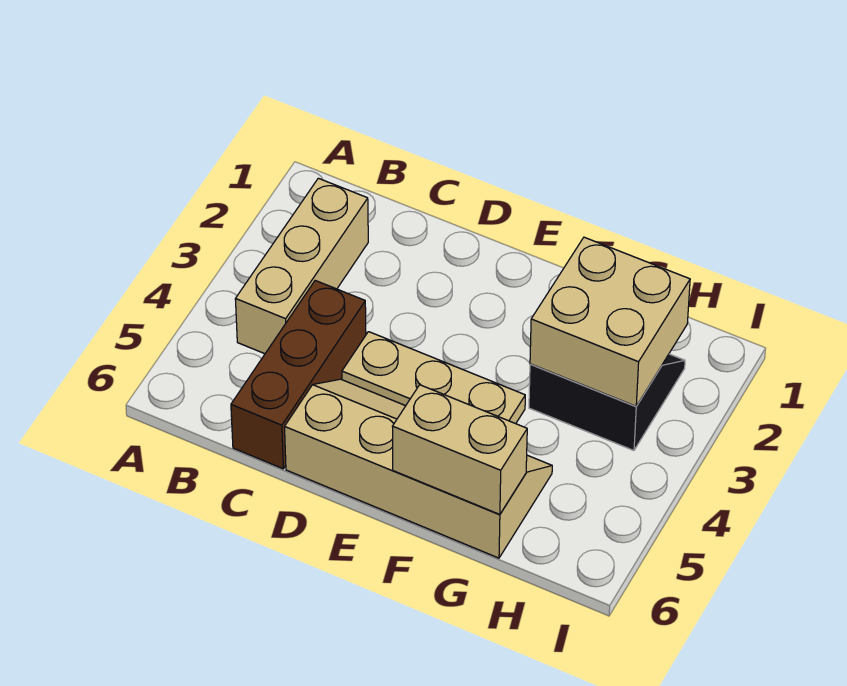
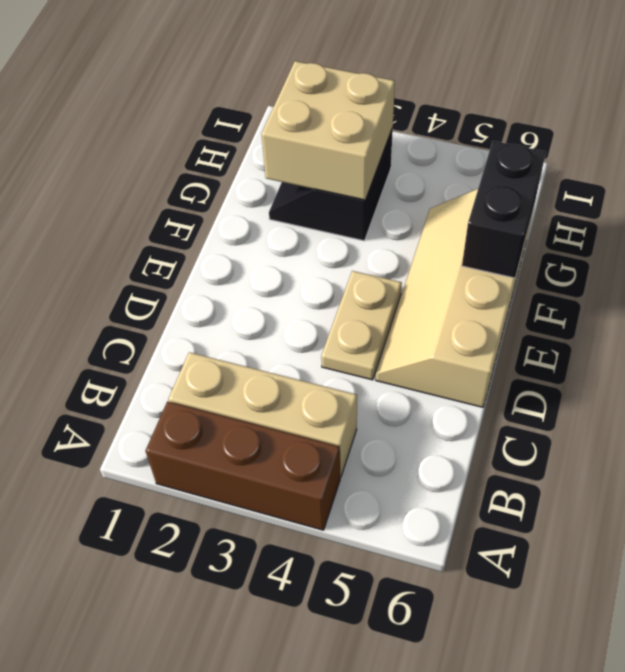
brown brick C4:C6 level 1 -> brown brick A2:A4 level 1
tan plate D4:F4 level 1 -> tan plate D4:E4 level 1
tan brick F6:G6 level 2 -> black brick F6:G6 level 2

